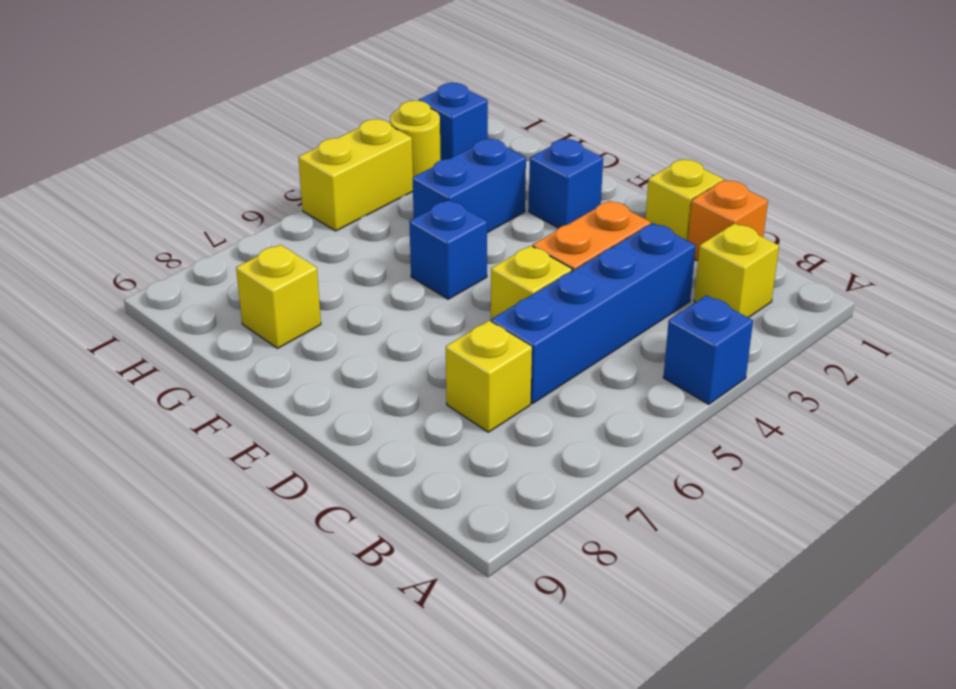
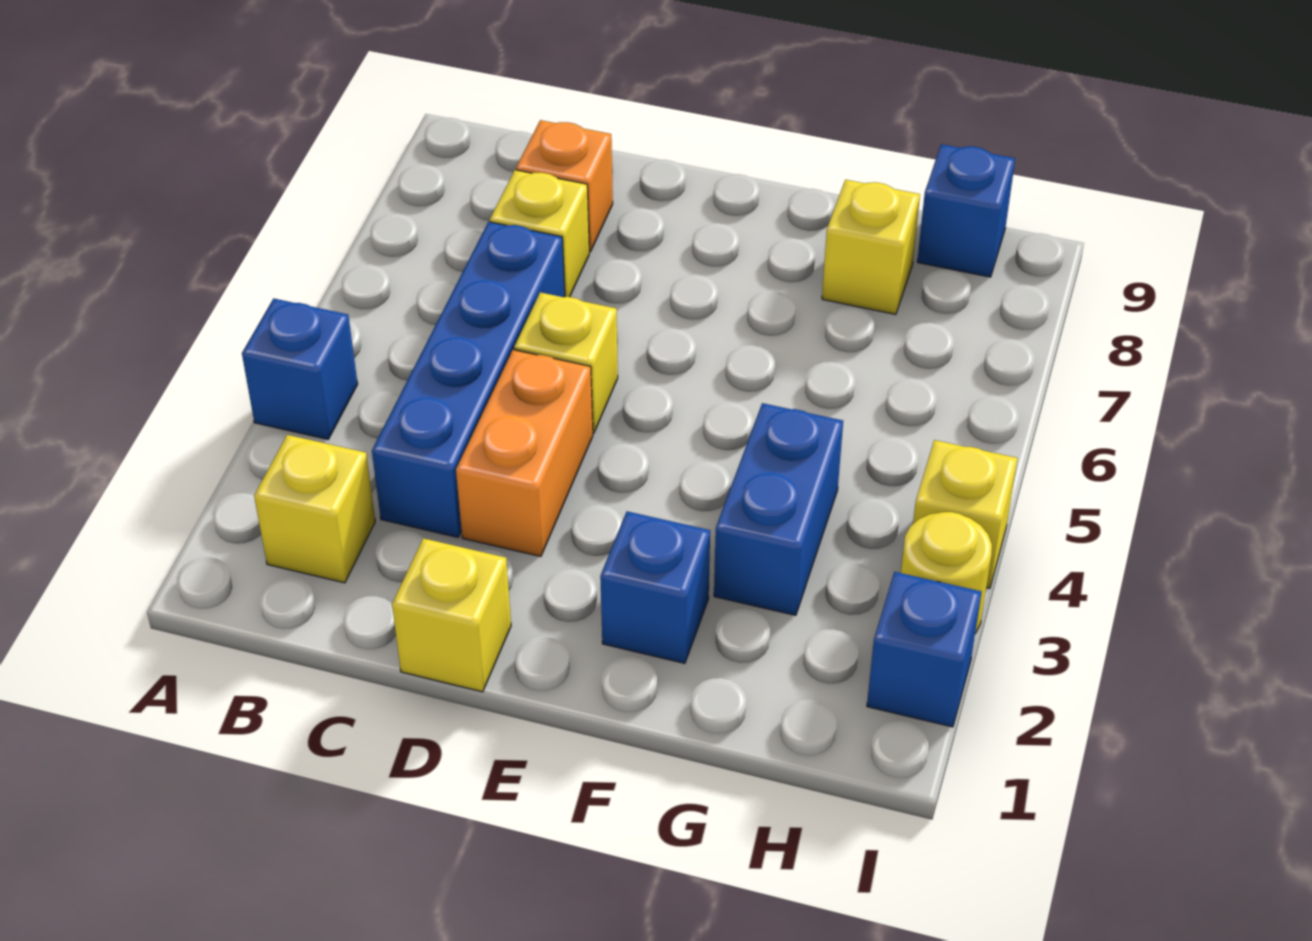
orange brick C1 level 1 -> orange brick C8 level 1
blue brick F5 level 1 -> blue brick H9 level 1
yellow brick I4:I5 level 1 -> yellow brick I4 level 1

